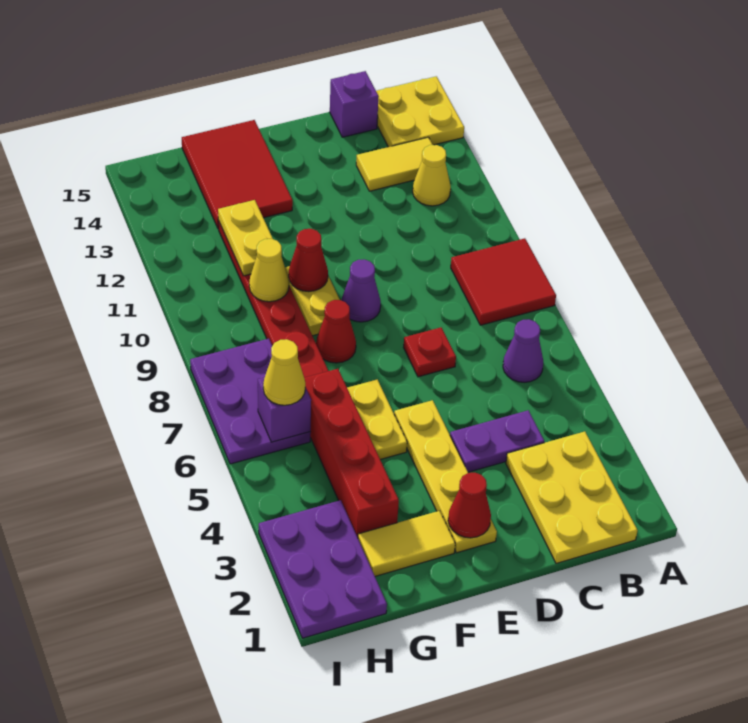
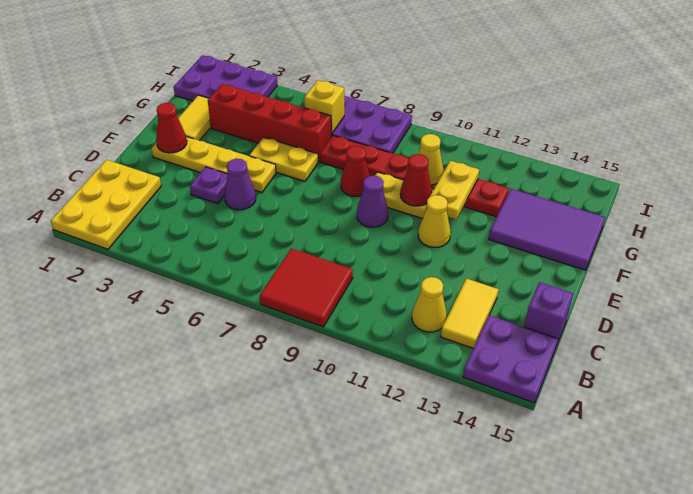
yellow plate A14:B15 level 1 -> purple plate A14:B15 level 1
yellow plate B1:C3 level 1 -> yellow plate A1:C2 level 1
purple cone B6 level 1 -> purple cone D5 level 1
purple plate C4:D4 level 1 -> purple plate D4 level 1
red plate D7 level 1 -> none
red tile F13:G15 level 1 -> purple tile F13:G15 level 1
yellow plate G11:G12 level 2 -> yellow plate F11:G11 level 2
purple brick H6 level 2 -> yellow brick H6 level 2
yellow cone H6 level 3 -> yellow cone E11 level 1

